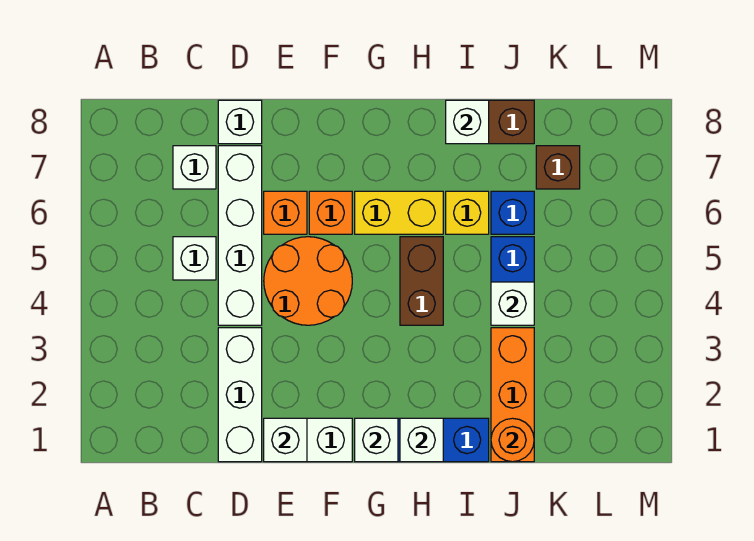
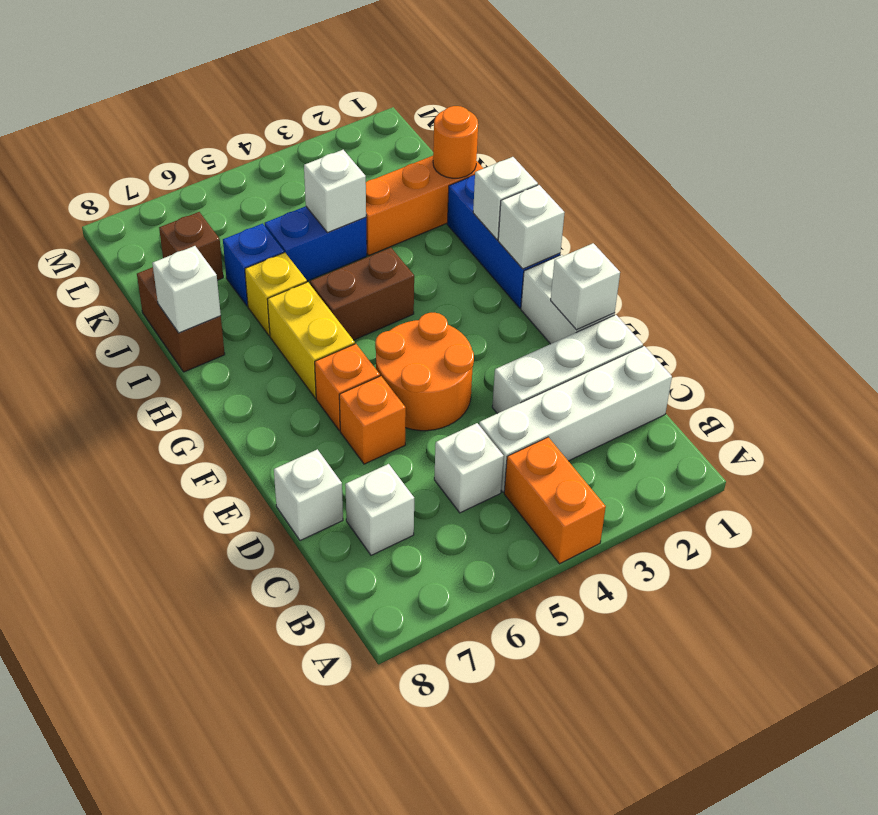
none -> orange brick A4:B4 level 1
white brick D4:D7 level 1 -> white brick C1:C4 level 1

